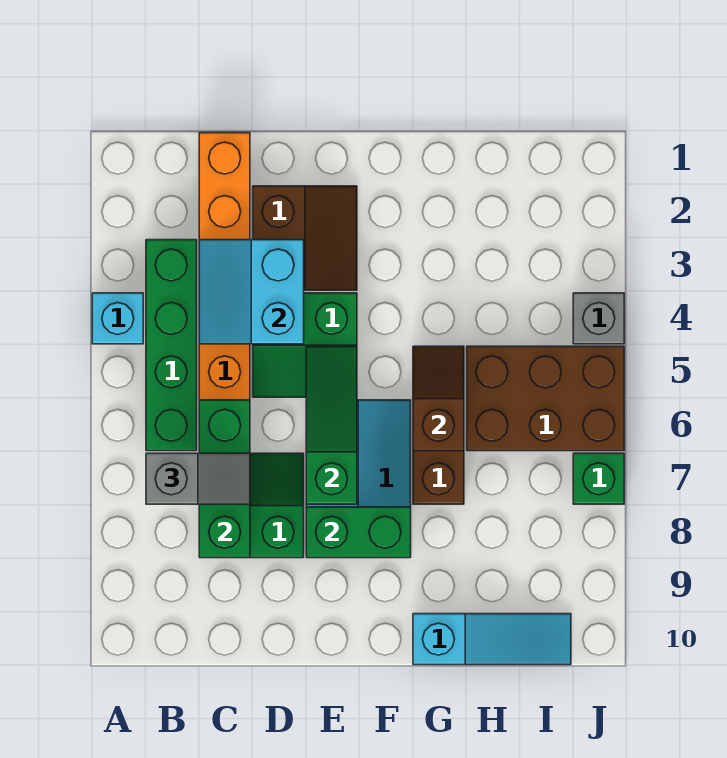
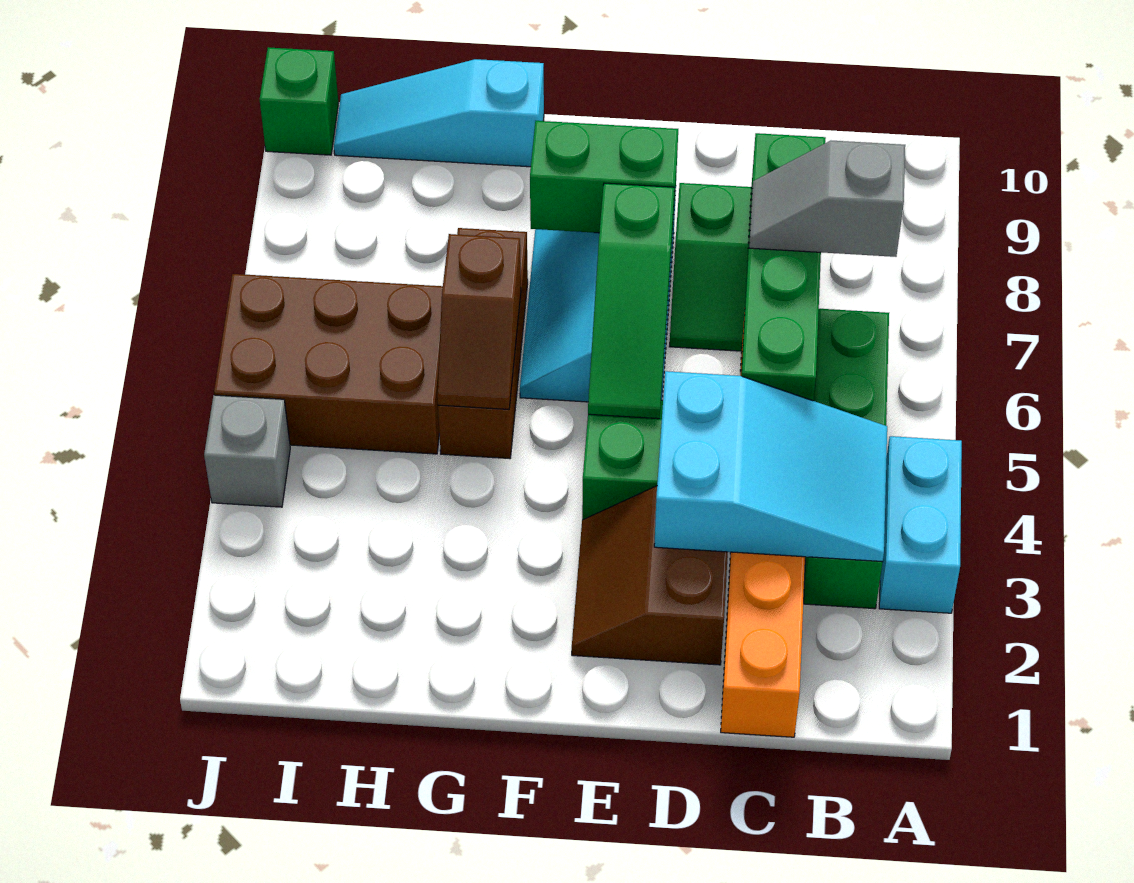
cyan brick A4 level 1 -> cyan brick A3:A4 level 1
cyan slope C3:D4 level 2 top D -> cyan slope B3:D4 level 2 top D
green brick C6:C8 level 2 -> green brick C5:C8 level 2
green brick J7 level 1 -> green brick J10 level 1

